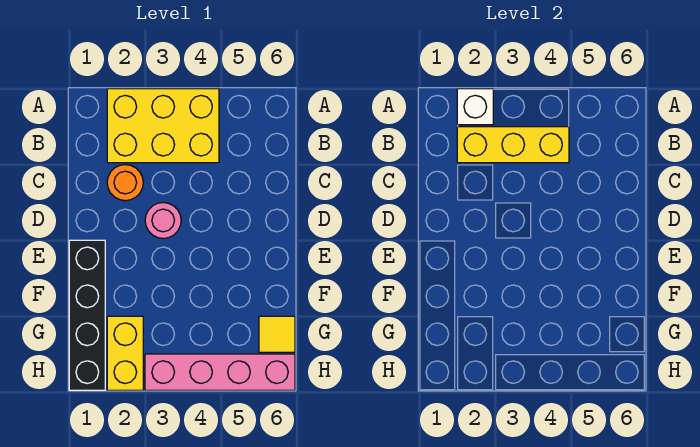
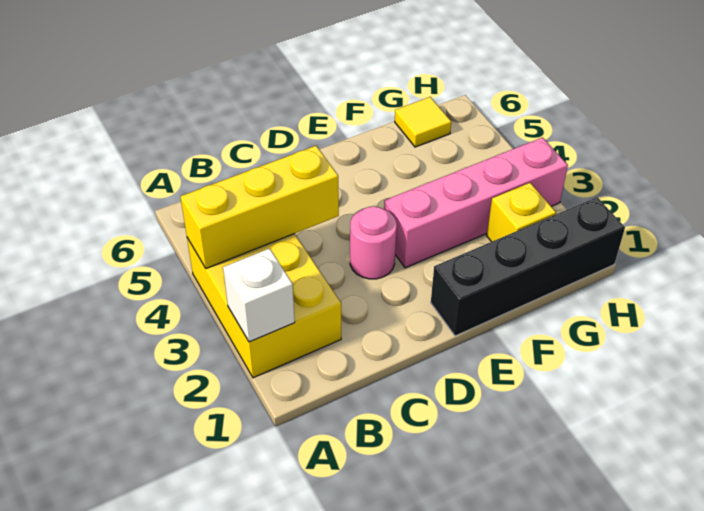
yellow brick B2:B4 level 2 -> yellow brick A4:C4 level 2
orange round brick C2 level 1 -> none
yellow brick G2:H2 level 1 -> yellow brick G2 level 1
pink brick H3:H6 level 1 -> pink brick E3:H3 level 1

